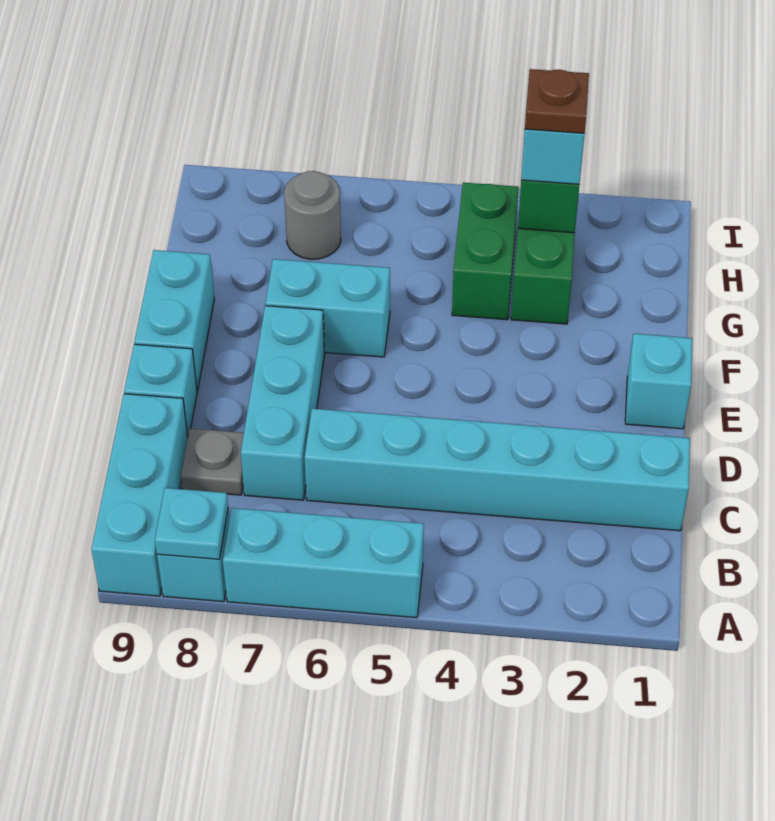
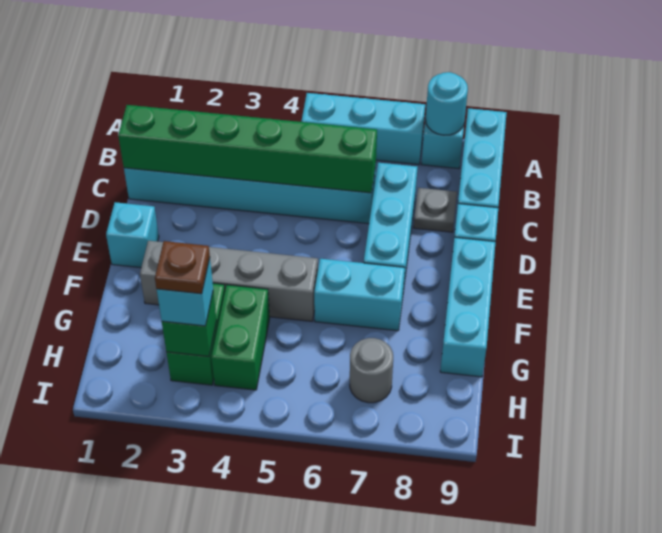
cyan plate A8 level 2 -> cyan round brick A8 level 2
none -> green brick C1:C6 level 2
cyan brick E9:F9 level 1 -> cyan brick E9:G9 level 1
none -> grey brick F2:F5 level 1

